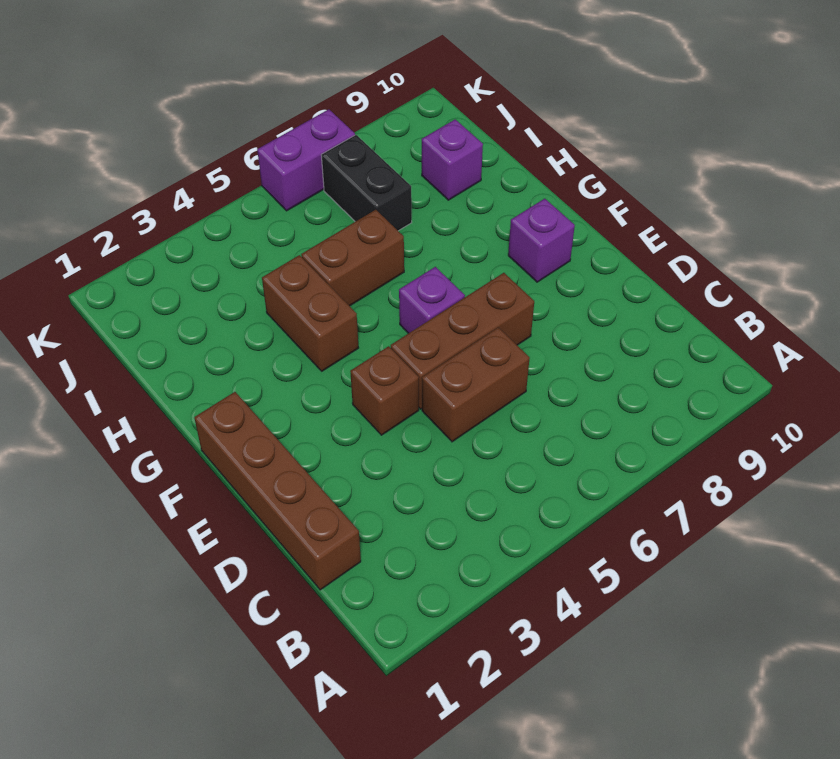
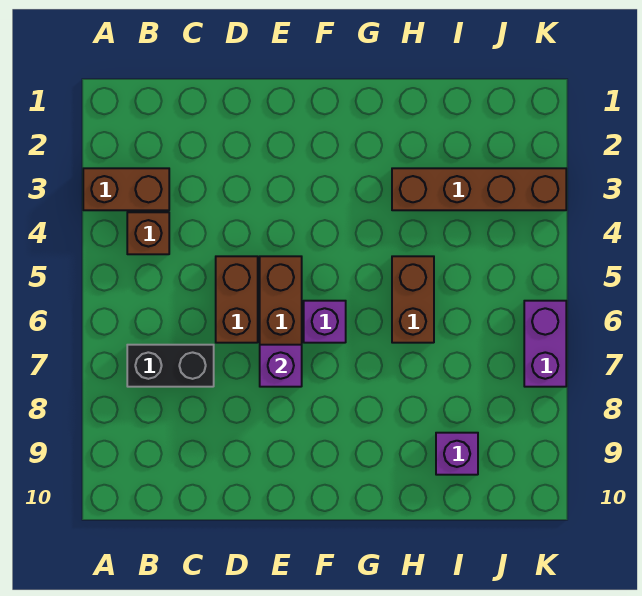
brown brick C1:F1 level 1 -> brown brick H3:K3 level 1
brown brick E4 level 1 -> brown brick B4 level 1
purple brick F9 level 1 -> purple brick E7 level 2
brown brick G4:H4 level 1 -> brown brick A3:B3 level 1
black brick I7:J7 level 1 -> black brick B7:C7 level 1

